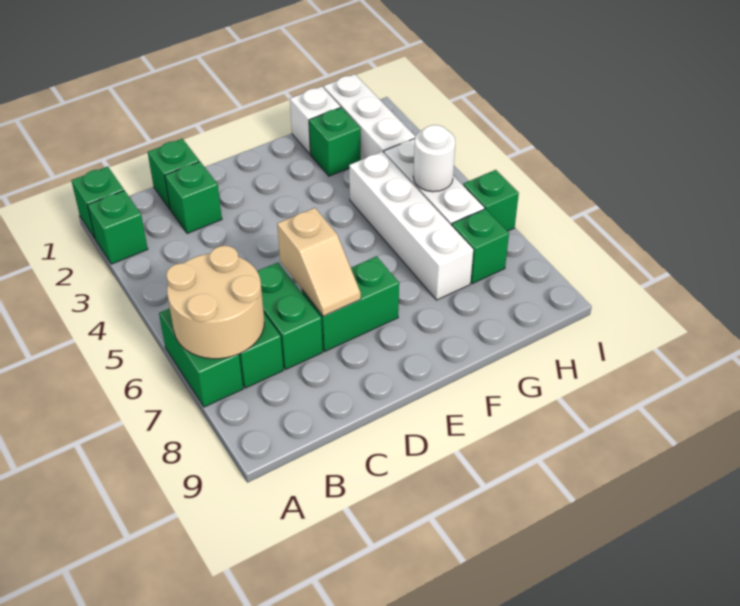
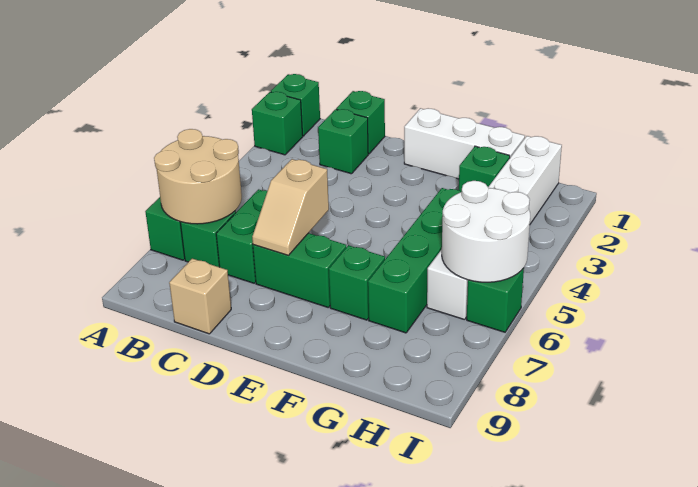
none -> tan brick C9 level 1
white brick G1 level 1 -> white brick E1:G1 level 1
white brick G4:G7 level 1 -> green brick G4:G7 level 1
white round brick H5 level 2 -> white round brick H5:I6 level 2
green brick H7 level 1 -> green brick F7 level 1

